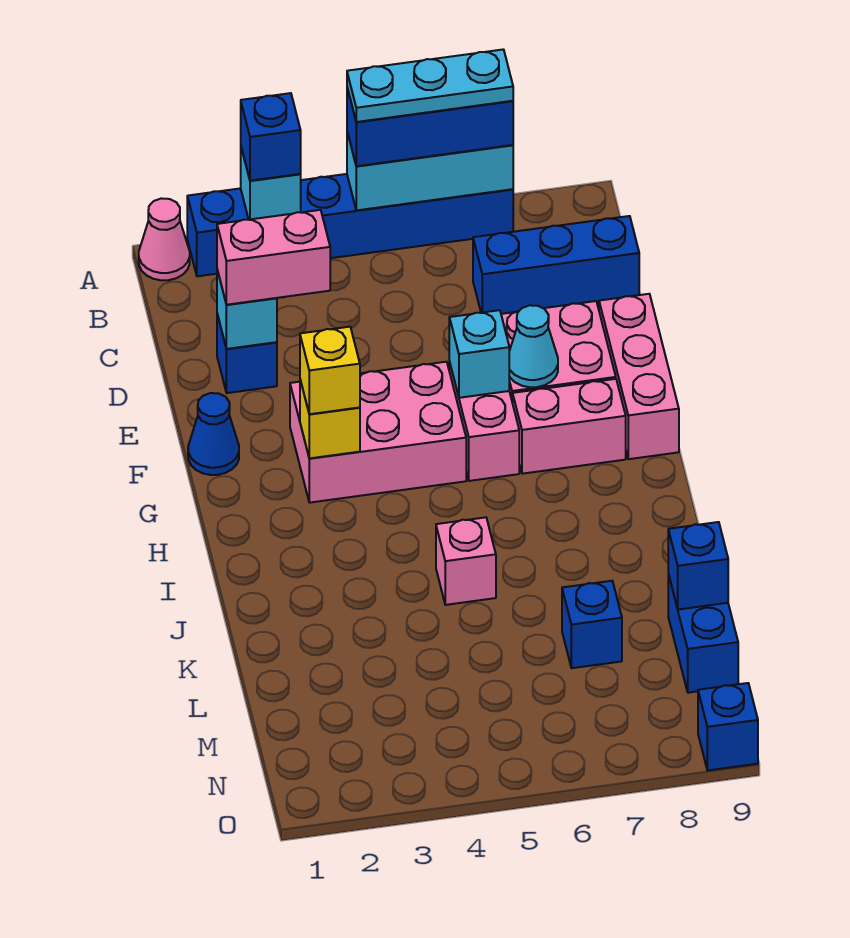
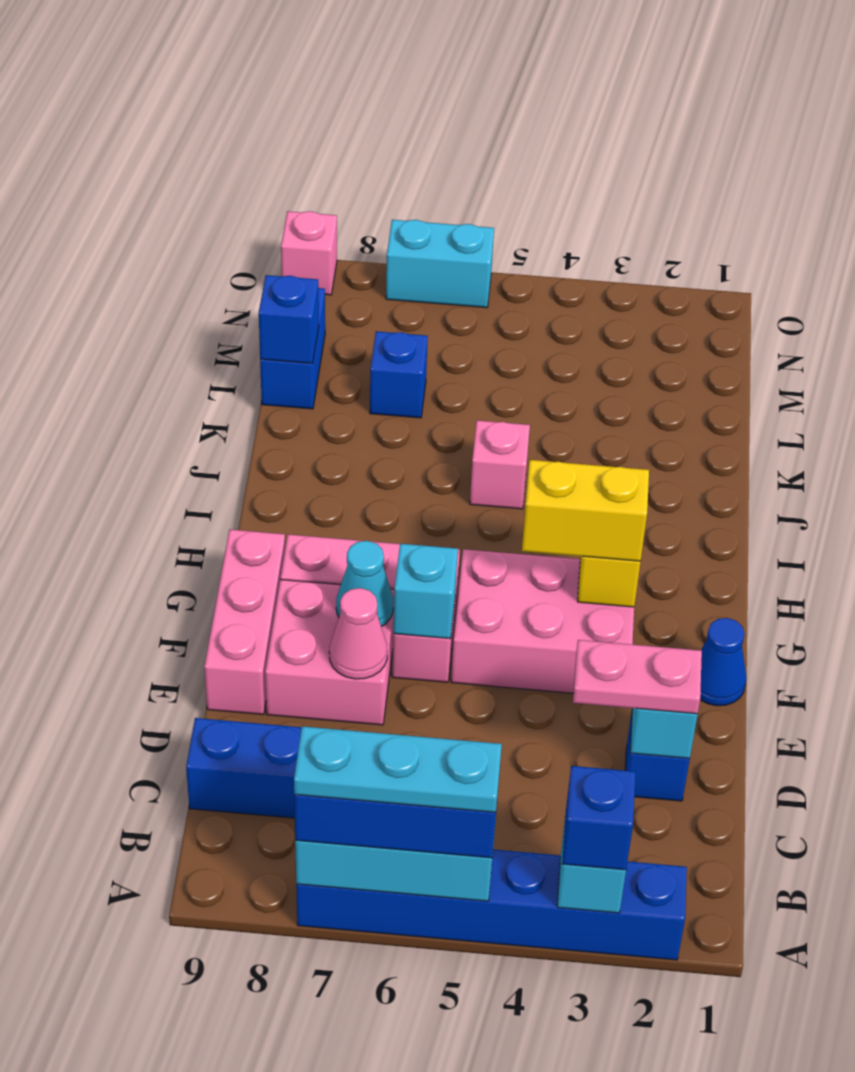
pink cone A1 level 1 -> pink cone E7 level 2
pink brick D2:D3 level 3 -> pink plate D2:D3 level 3
yellow brick G3 level 3 -> yellow brick G3:G4 level 3
none -> cyan brick O6:O7 level 1
blue brick O9 level 1 -> pink brick O9 level 1

